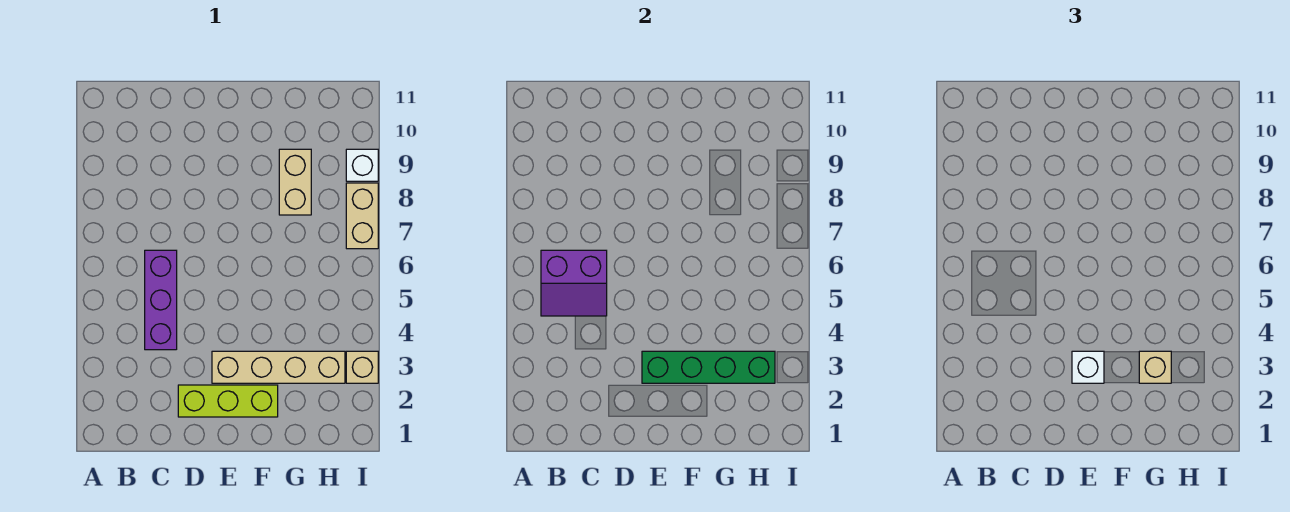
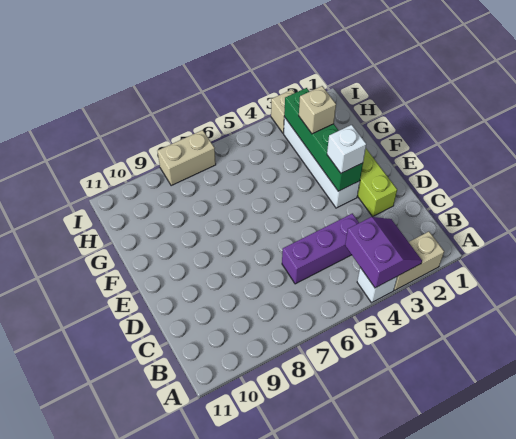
purple slope B5:C6 level 2 top 6 -> purple slope A3:B4 level 2 top 4
tan brick E3:H3 level 1 -> white brick E3:H3 level 1
tan brick G8:G9 level 1 -> tan brick A2:A3 level 1
white brick I9 level 1 -> white brick A4 level 1

